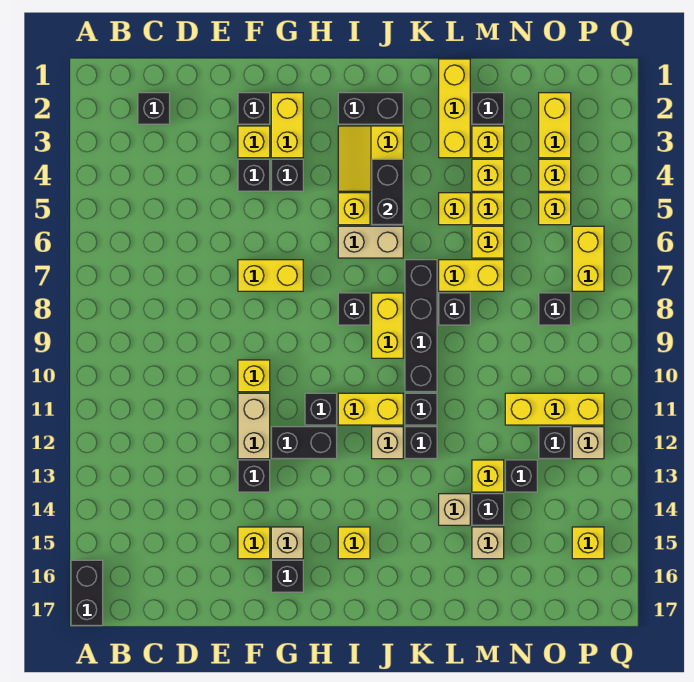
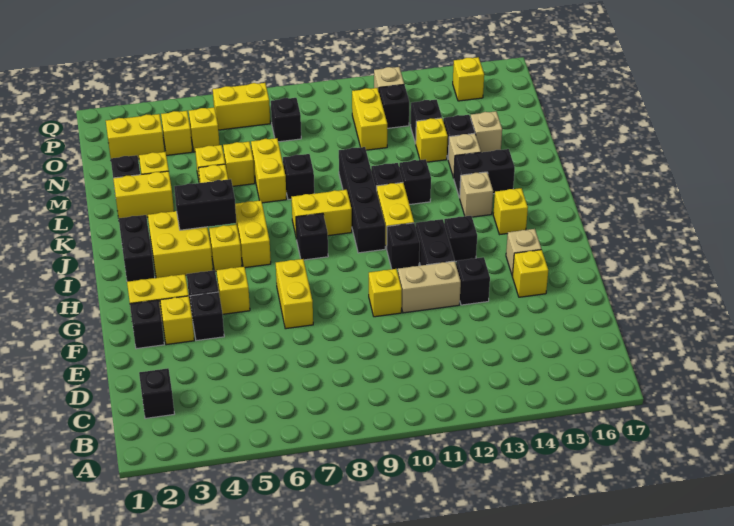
black brick A16:A17 level 1 -> black brick K14:K15 level 1
black brick G16 level 1 -> black brick H13 level 1
yellow slope I3:J4 level 1 top J -> yellow brick I3:J4 level 1
tan brick I6:J6 level 1 -> yellow brick I6:J6 level 1
tan brick J12 level 1 -> tan brick J14 level 1
black brick K7:K10 level 1 -> black brick I10:L10 level 1
yellow brick L1:L3 level 1 -> yellow brick L2:L3 level 1
yellow brick M4 level 1 -> yellow brick G5 level 1
yellow brick N11:P11 level 1 -> yellow brick N11:O11 level 1

